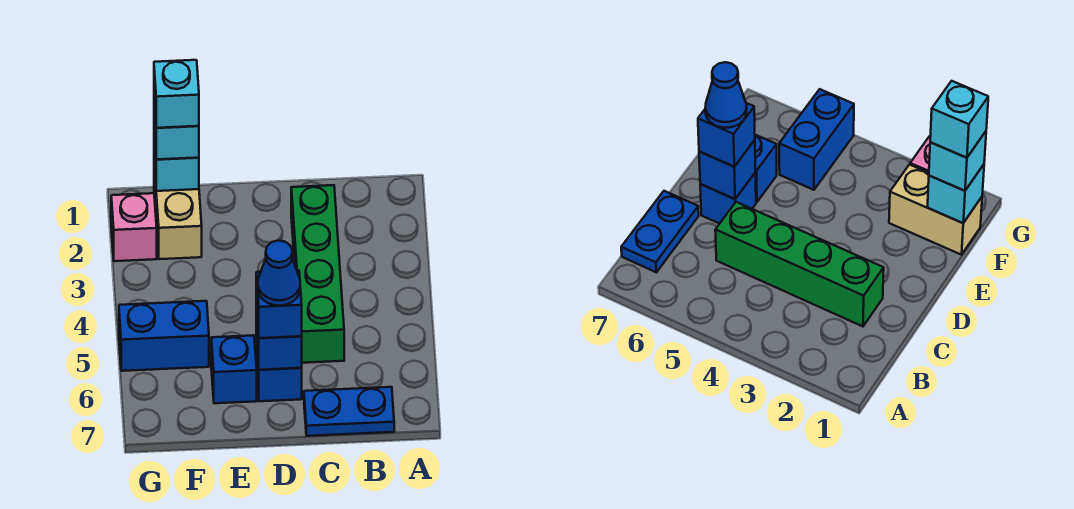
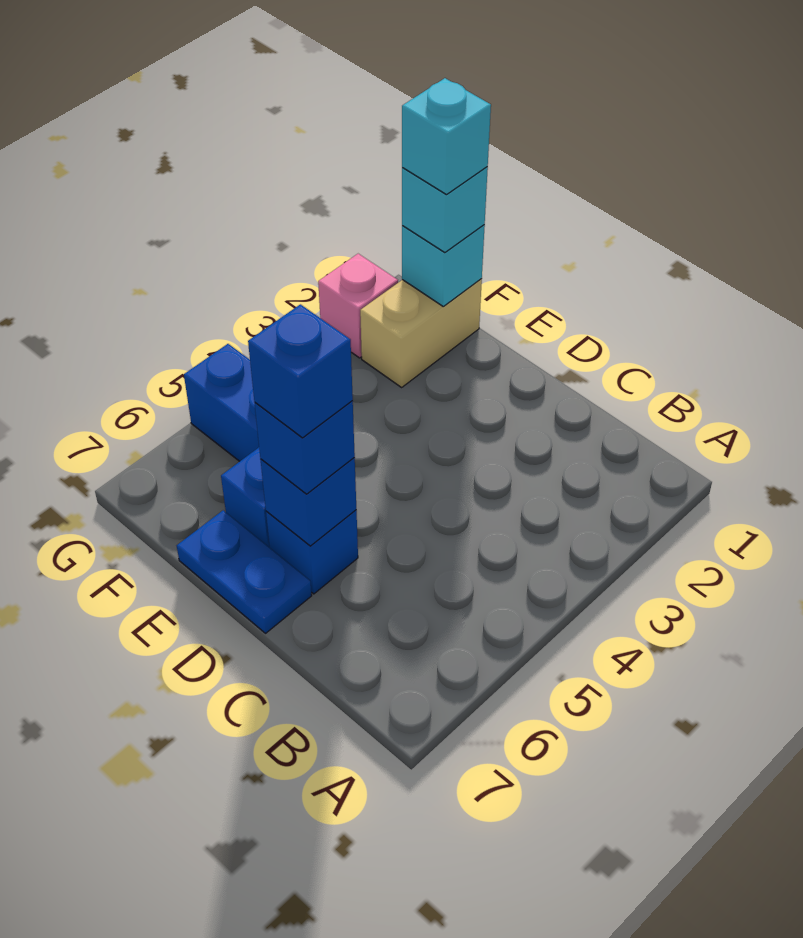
blue plate B7:C7 level 1 -> blue plate D7:E7 level 1
green brick C2:C5 level 1 -> none
blue cone D6 level 4 -> blue brick D6 level 4

